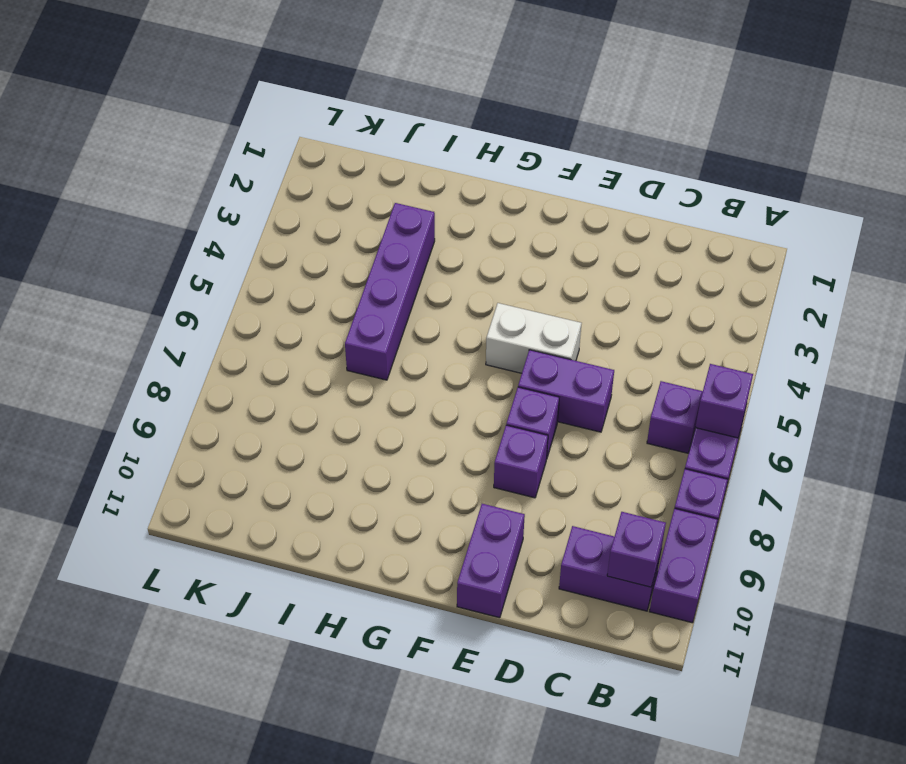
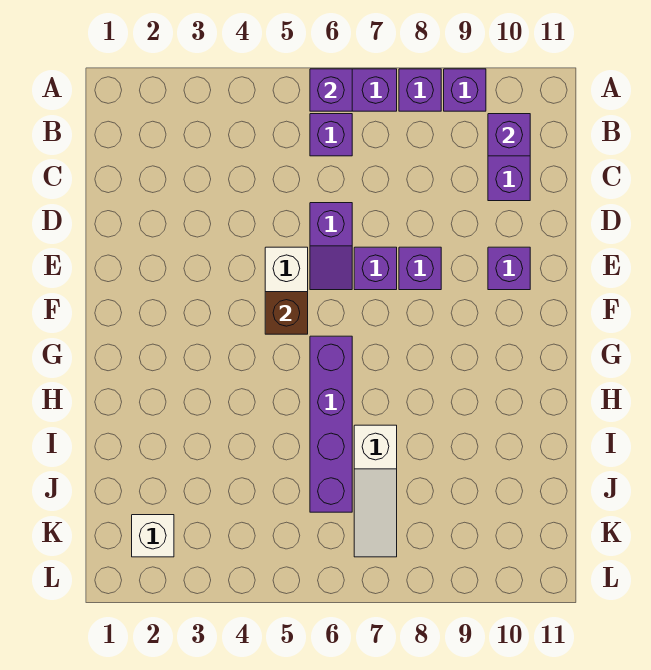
purple brick A9:A10 level 1 -> purple brick A9 level 1
purple brick D6:E6 level 1 -> purple slope D6:E6 level 1 top D
purple brick E10:E11 level 1 -> purple brick E10 level 1
none -> brown brick F5 level 2
purple brick I3:I6 level 1 -> purple brick G6:J6 level 1
none -> white slope I7:K7 level 1 top I
none -> white brick K2 level 1

